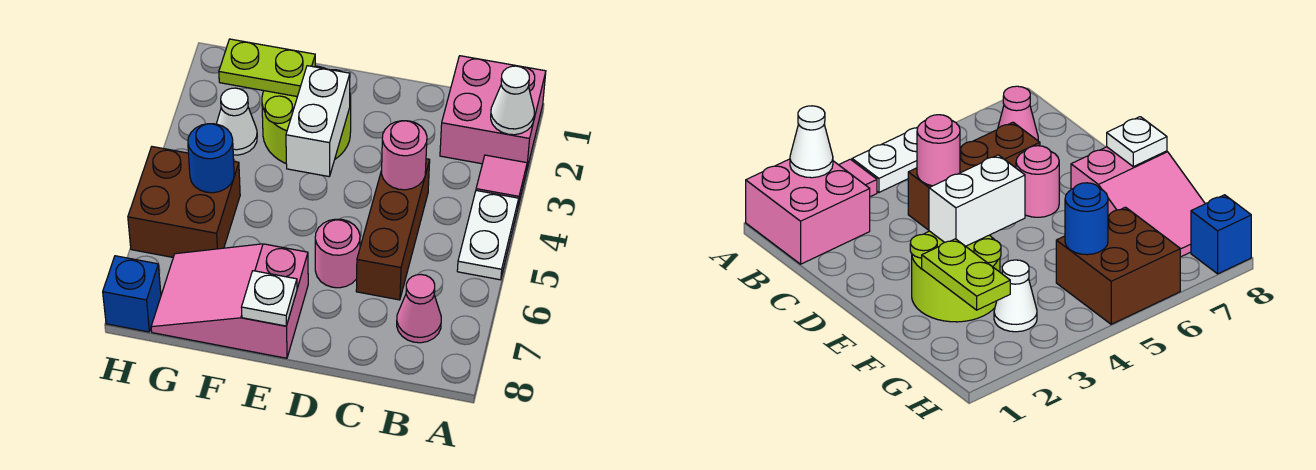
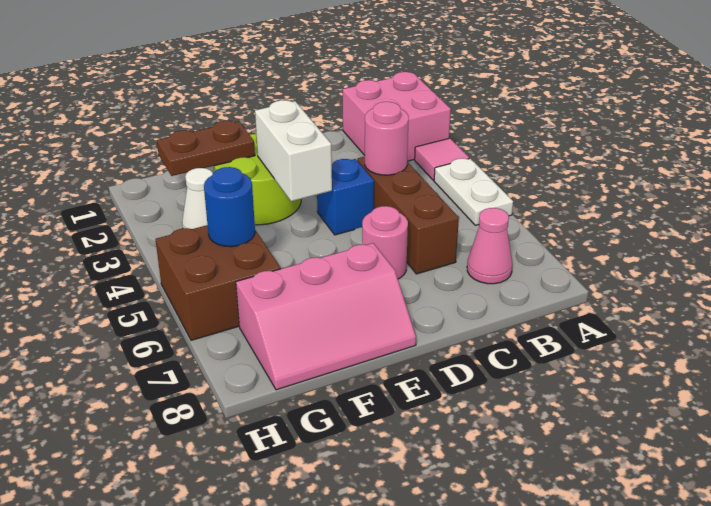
white cone A2 level 2 -> none
pink slope E7:G8 level 1 top E -> pink slope E7:G8 level 1 top 7
white plate E8 level 2 -> none
lime plate F2:G2 level 2 -> brown plate F2:G2 level 2
blue brick H8 level 1 -> blue brick D4 level 1

